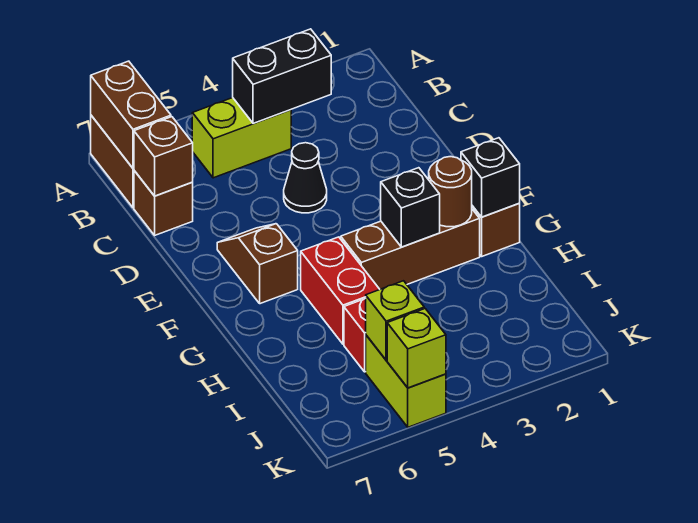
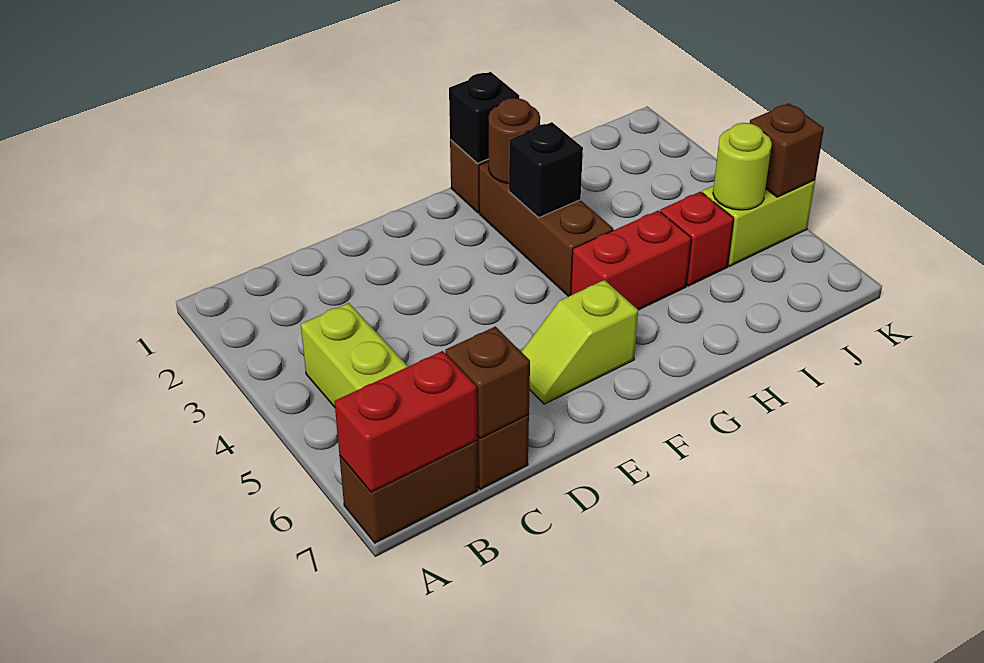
brown brick A7:B7 level 2 -> red brick A7:B7 level 2
black brick B3:B4 level 2 -> none
black cone D4 level 1 -> none
brown slope E6:F6 level 1 top F -> lime slope E6:F6 level 1 top F
lime brick J5 level 2 -> lime round brick J5 level 2
lime brick K5 level 2 -> brown brick K5 level 2

